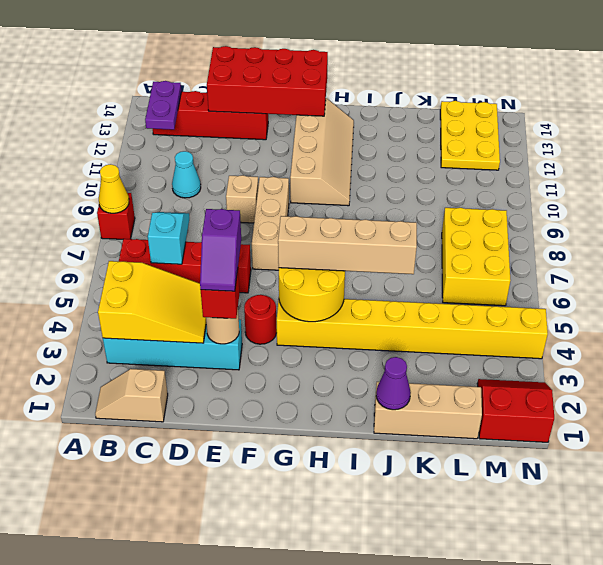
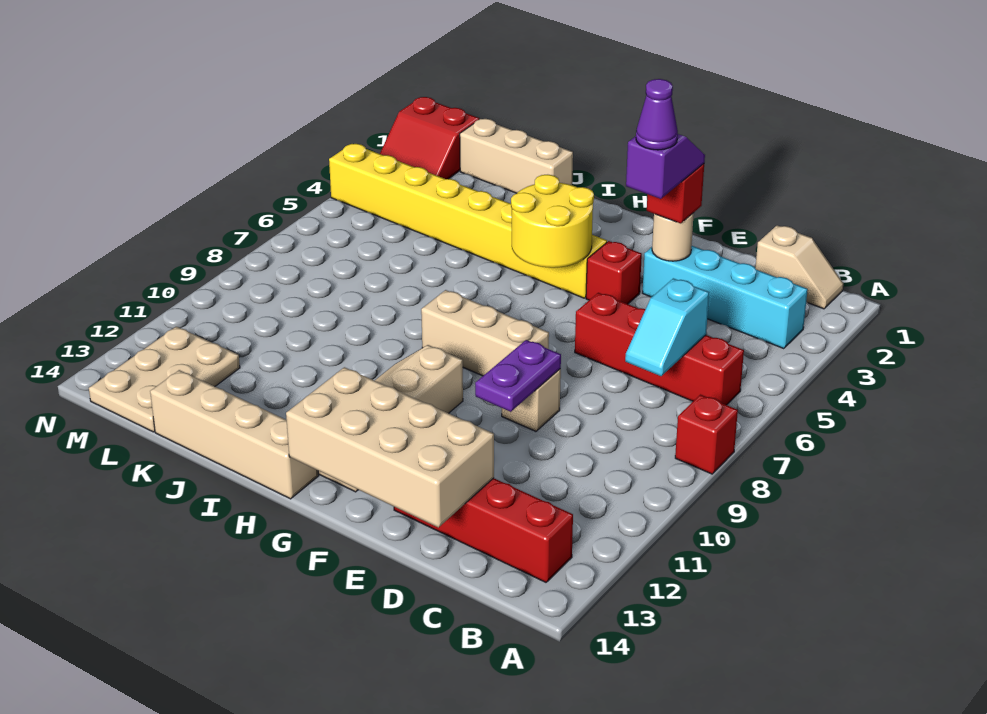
yellow cone A8 level 2 -> none
yellow slope B3:D4 level 2 top B -> none
purple plate B12:B13 level 2 -> purple plate E9:E10 level 2
cyan cone C10 level 1 -> none
red brick D13:G14 level 2 -> tan brick D13:G14 level 2
red round brick F4 level 1 -> red brick F4 level 1
tan brick F7:F9 level 1 -> tan brick F8:H8 level 1
tan brick G5:J5 level 3 -> tan brick H14:K14 level 1
purple cone J1 level 2 -> purple cone E4 level 5
yellow brick L6:M8 level 1 -> none
yellow plate L12:M14 level 1 -> tan plate L12:M14 level 1

